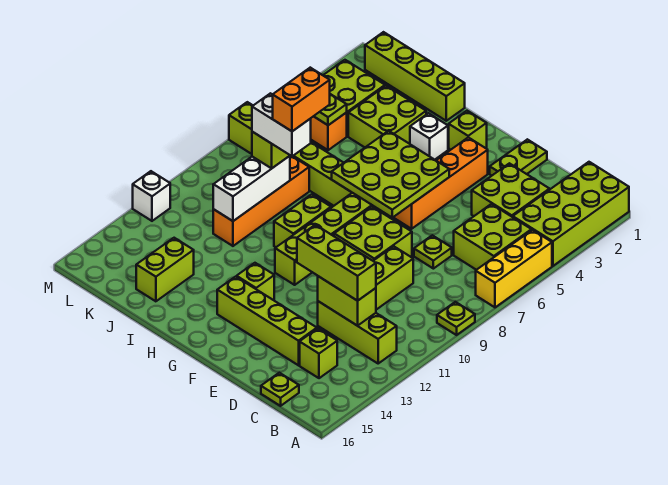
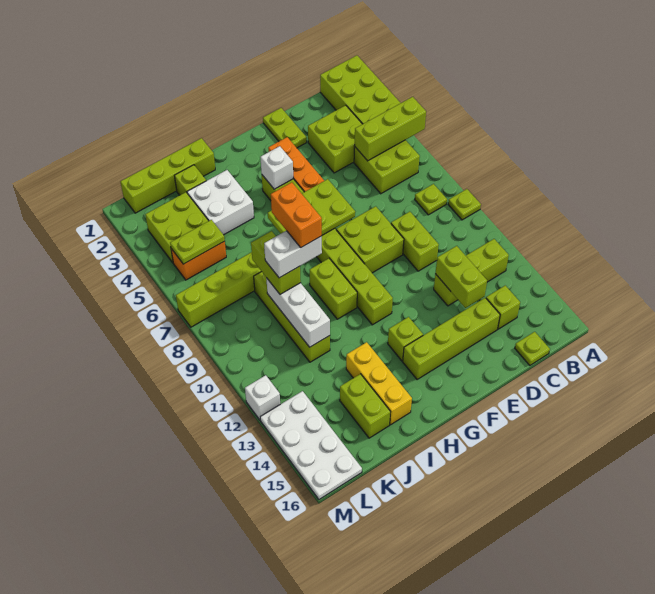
yellow brick A5:A7 level 1 -> yellow brick I13:I15 level 1
lime brick C12:D12 level 2 -> lime brick D12:D13 level 2
lime brick C12:E12 level 3 -> lime brick A5:C5 level 2
lime plate D7 level 1 -> lime plate B8 level 1
lime plate F5:H7 level 2 -> lime plate F6:H7 level 2
lime brick G2 level 1 -> lime brick J2 level 1
lime brick I3:J4 level 1 -> white brick I3:J4 level 1
orange brick J8:J11 level 1 -> lime brick J8:J11 level 1
none -> white plate L13:M16 level 1

